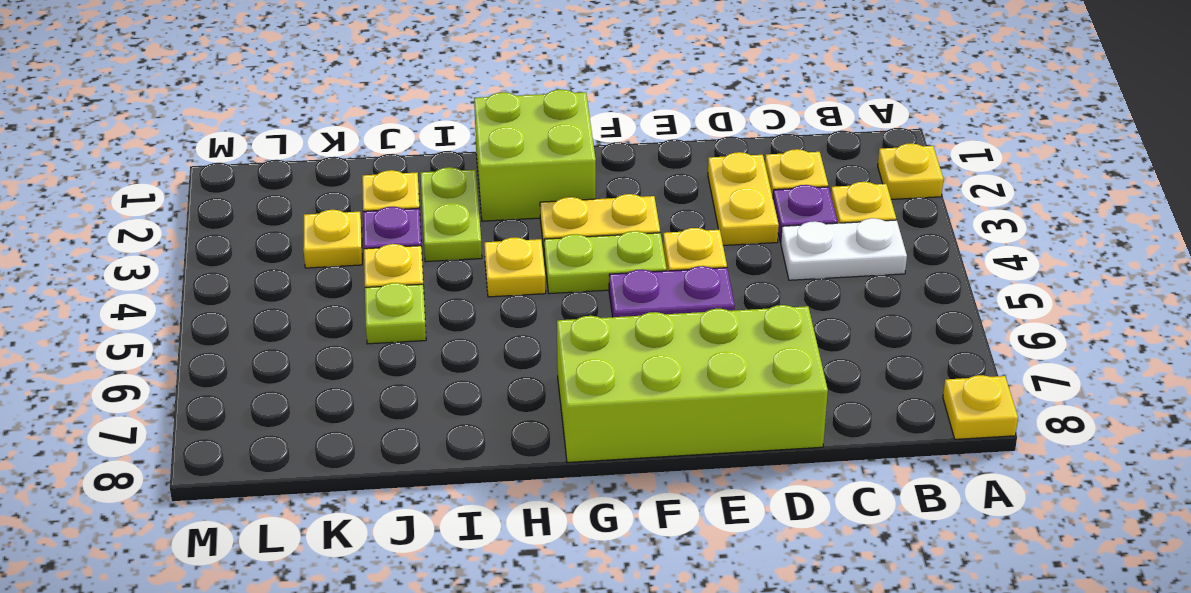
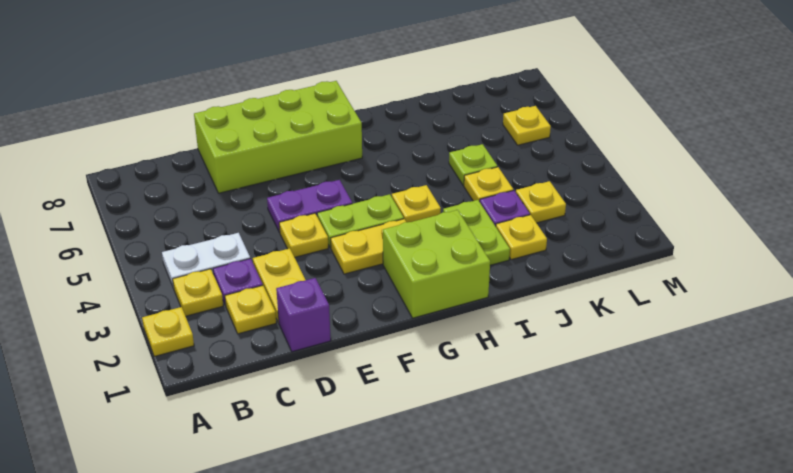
yellow plate A8 level 1 -> yellow plate L6 level 1
none -> purple brick D1 level 1

